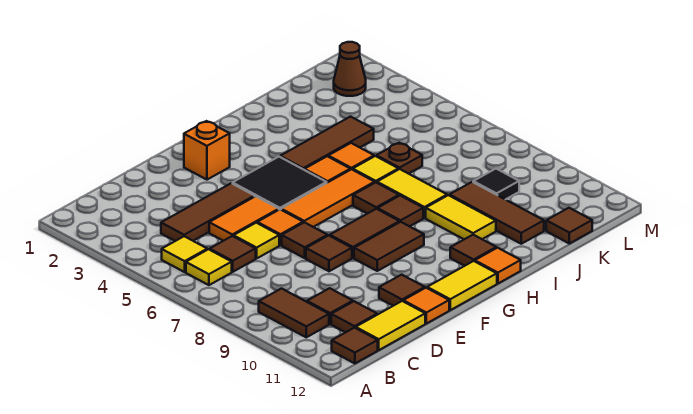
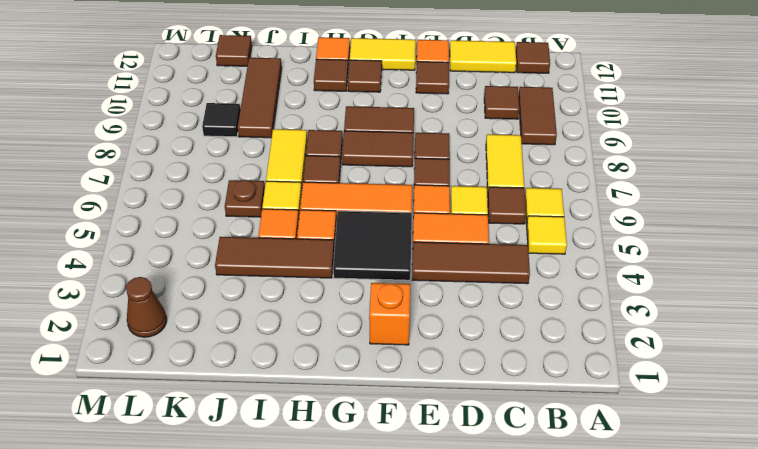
brown tile C11 level 1 -> brown tile G11 level 1
yellow tile I9:I10 level 1 -> yellow tile C7:C8 level 1

